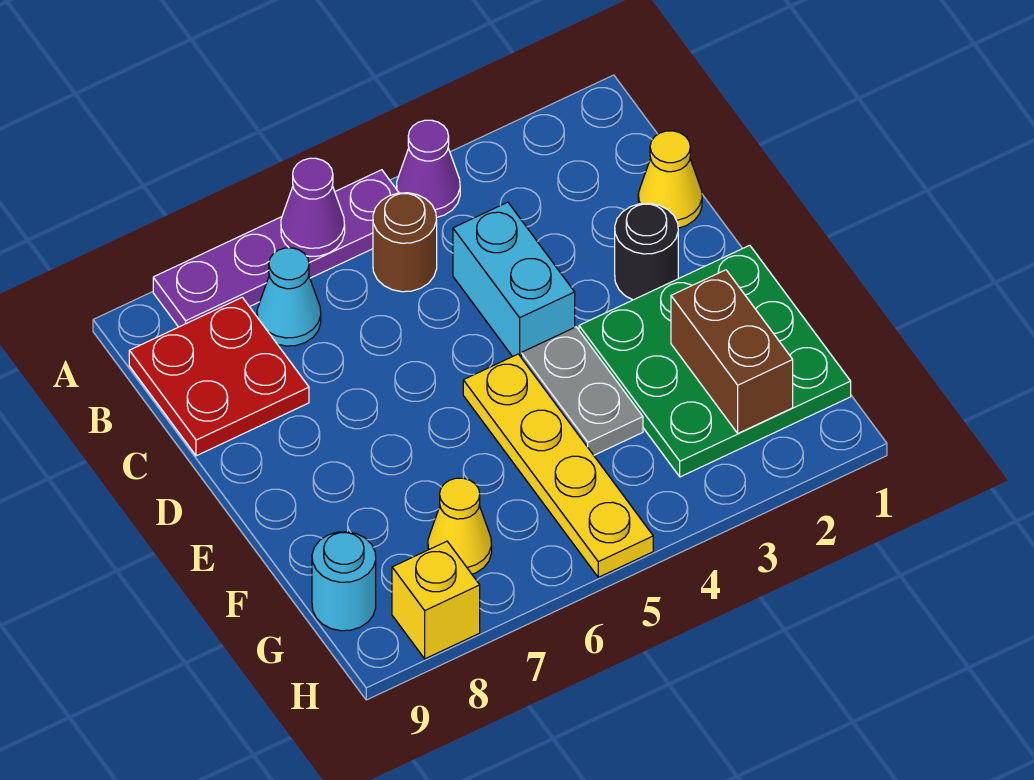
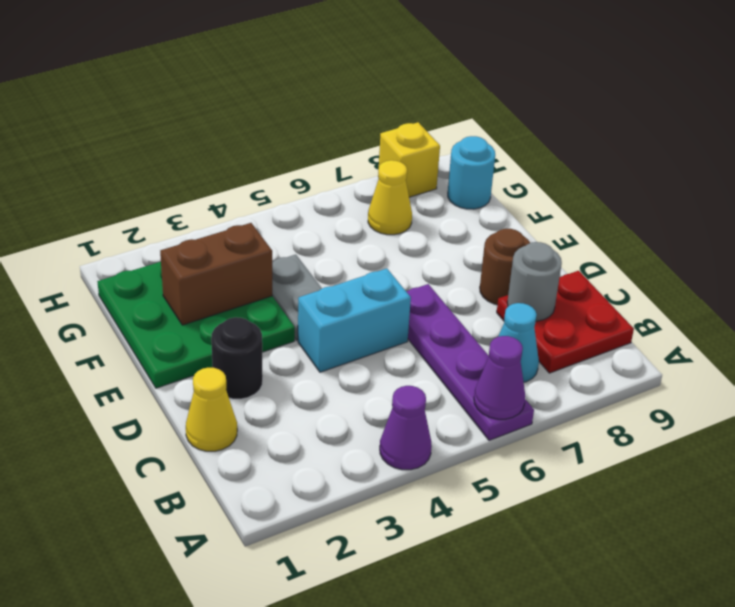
purple plate A5:A8 level 1 -> purple plate A6:D6 level 1
brown round brick B5 level 1 -> brown round brick D8 level 1
cyan brick C4:D4 level 1 -> cyan brick D4:D5 level 1
none -> grey round brick C8 level 2
yellow plate E5:H5 level 1 -> none
brown brick F2:G2 level 2 -> brown brick F2:F3 level 2

